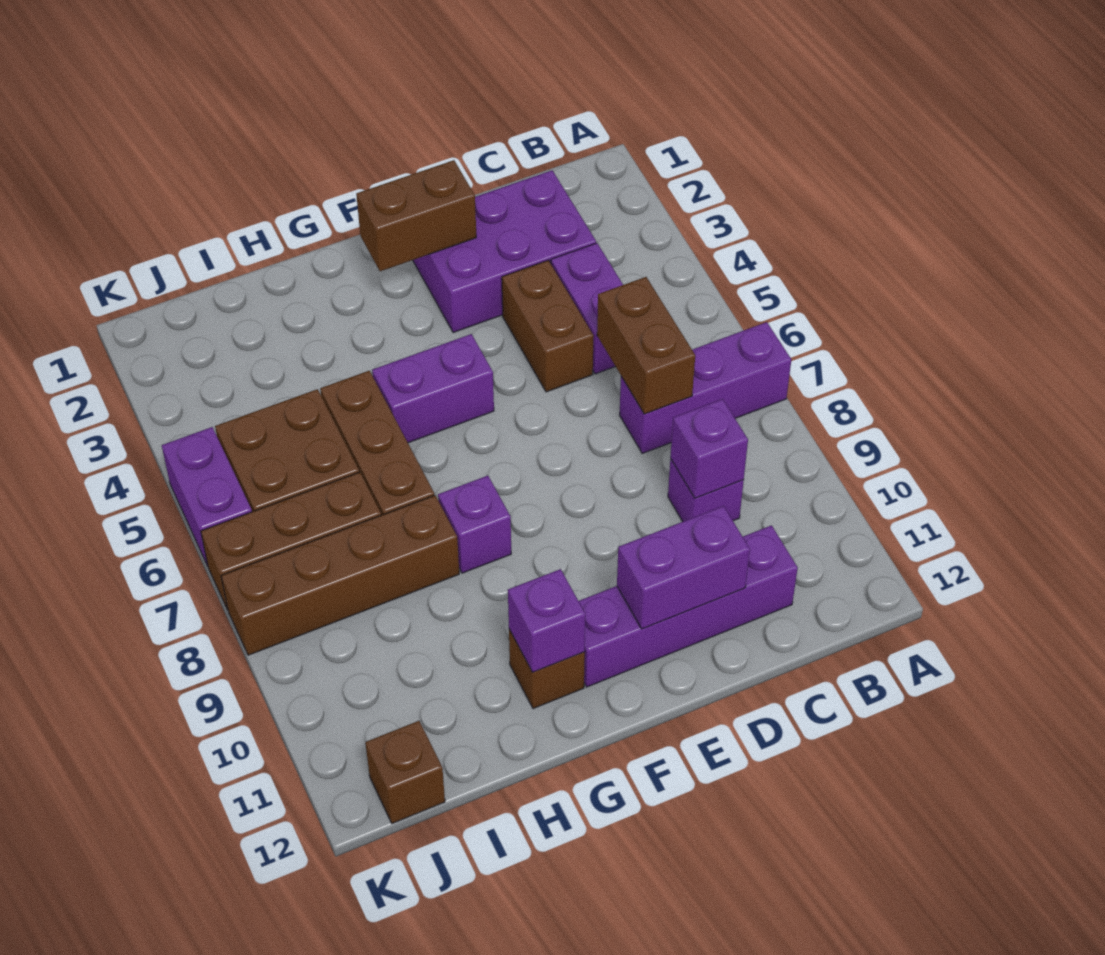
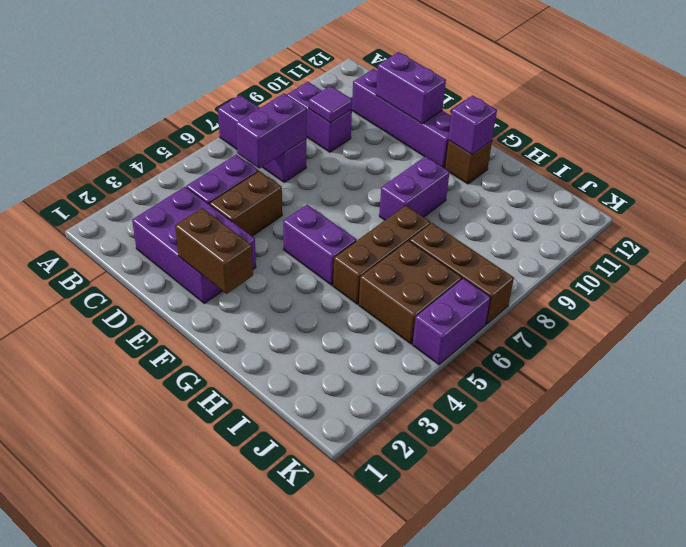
brown brick C6:C7 level 2 -> purple brick C6:C7 level 2
purple brick C9 level 1 -> purple brick B9:C9 level 1
purple brick C9 level 2 -> purple tile C9 level 2
purple brick G8 level 1 -> purple brick G8:G9 level 1
brown brick H8:K8 level 1 -> none
brown brick J12 level 1 -> none

